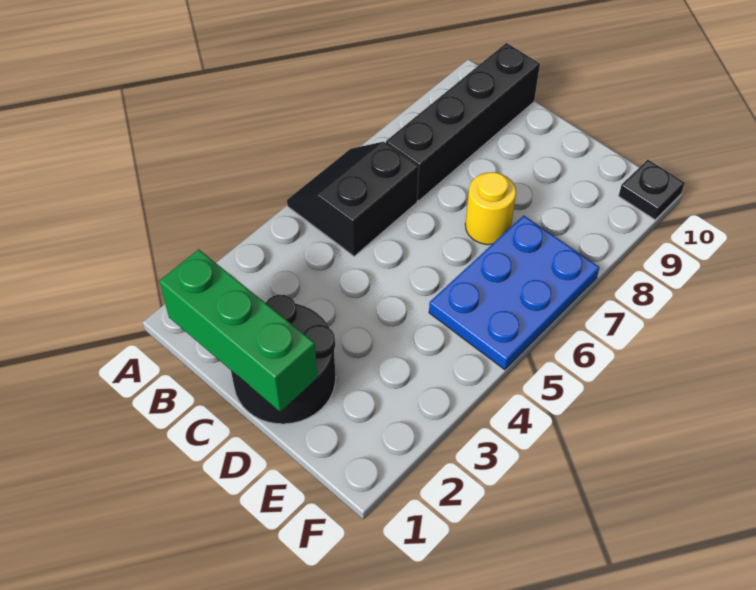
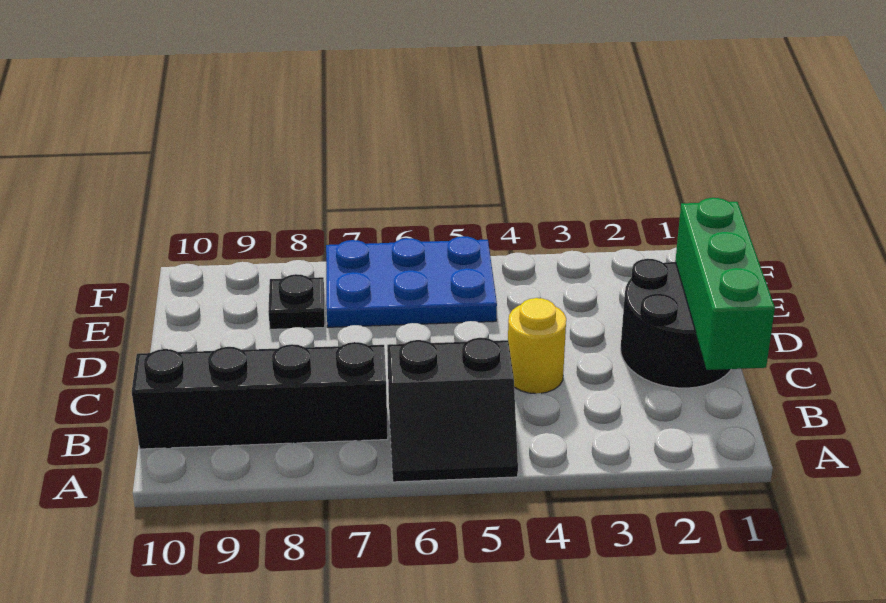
yellow round brick D7 level 1 -> yellow round brick C4 level 1
black plate F10 level 1 -> black plate E8 level 1

